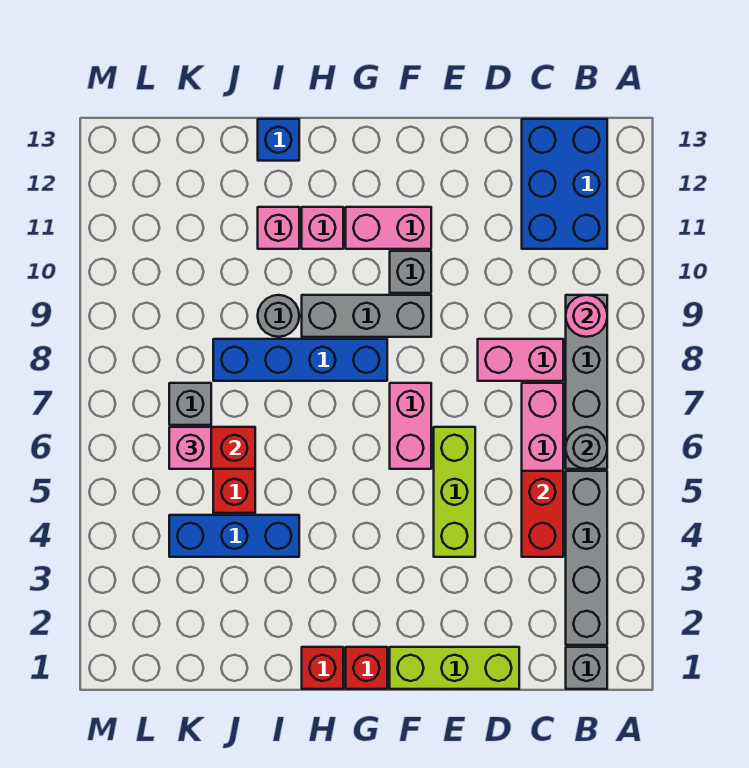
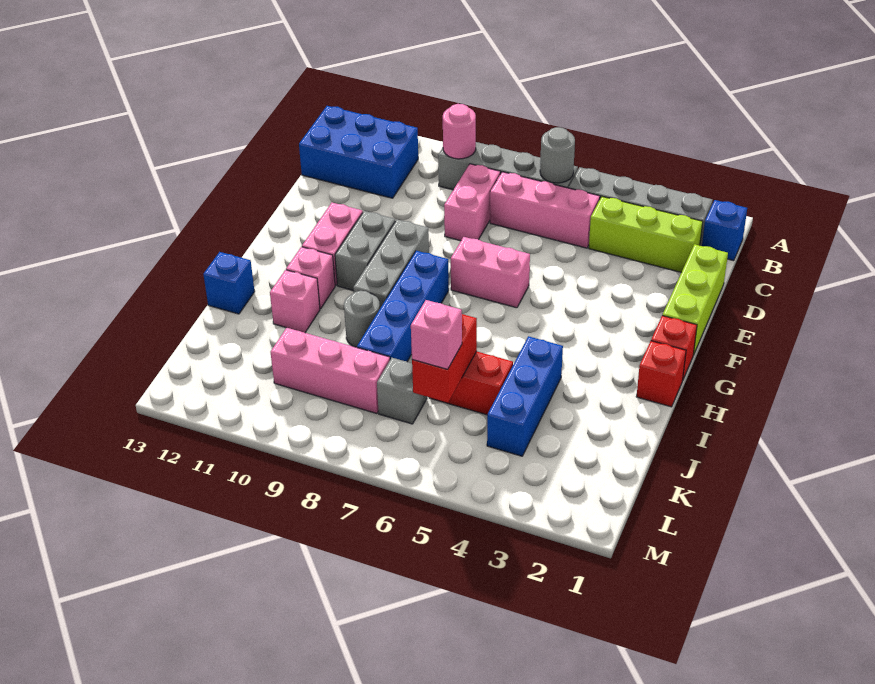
grey brick B1 level 1 -> blue brick B1 level 1
red brick C4:C5 level 2 -> none
lime brick E4:E6 level 1 -> lime brick C2:C4 level 1
grey brick F10 level 1 -> grey brick F10:G10 level 1
none -> pink brick K8:K10 level 1

